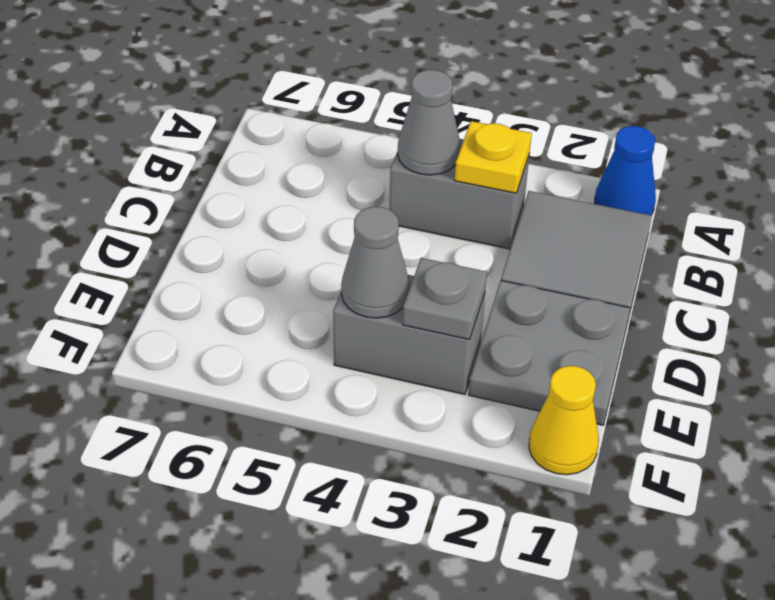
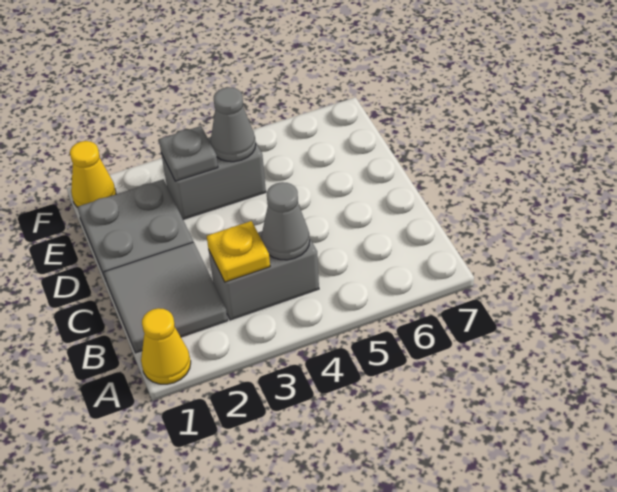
blue cone A1 level 1 -> yellow cone A1 level 1

